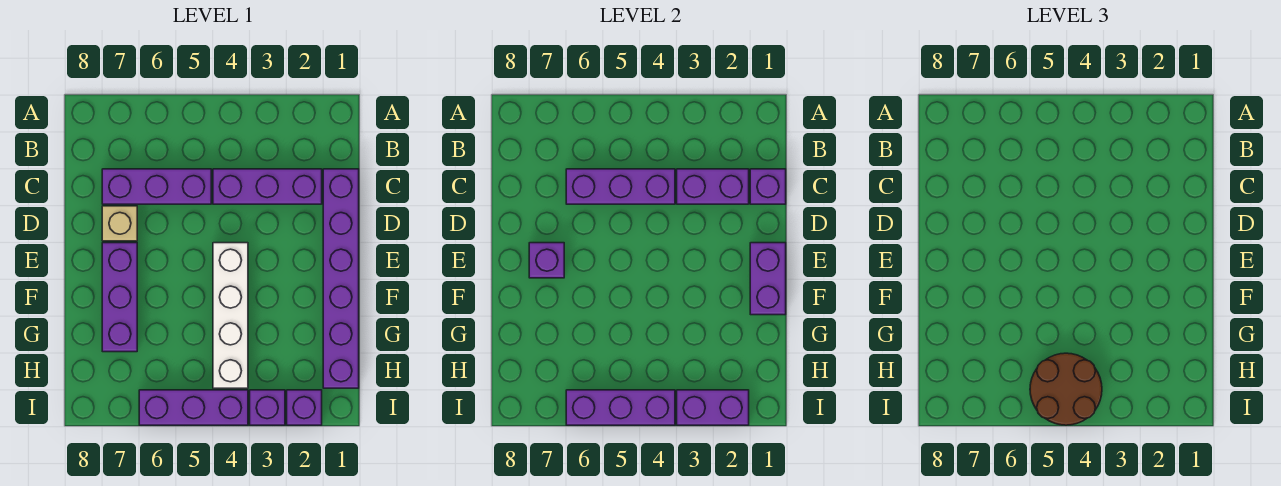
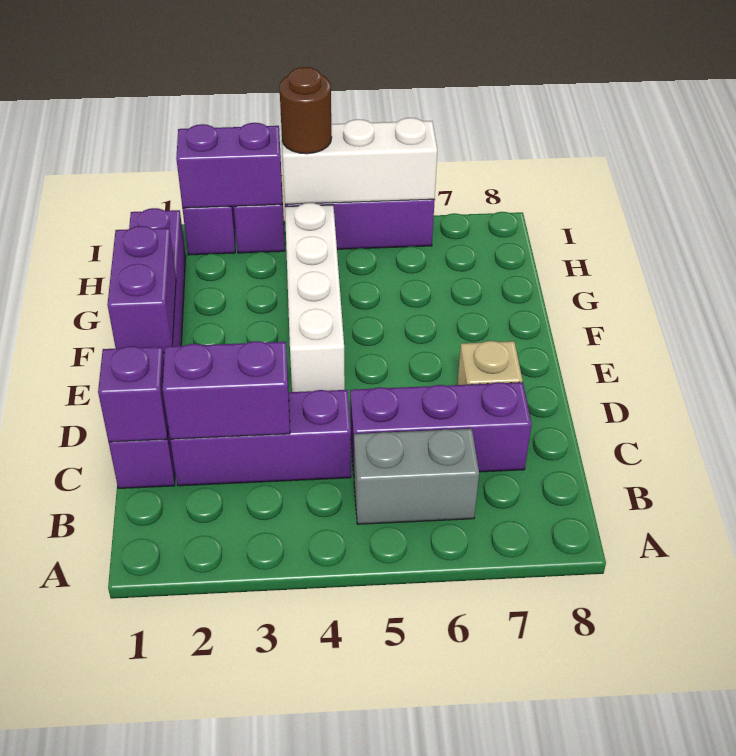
none -> grey brick B5:B6 level 1
purple brick C4:C6 level 2 -> none
purple brick E7:G7 level 1 -> none
purple brick E7 level 2 -> none
brown round brick H4:I5 level 3 -> brown round brick I4 level 3
purple brick I4:I6 level 2 -> white brick I4:I6 level 2

